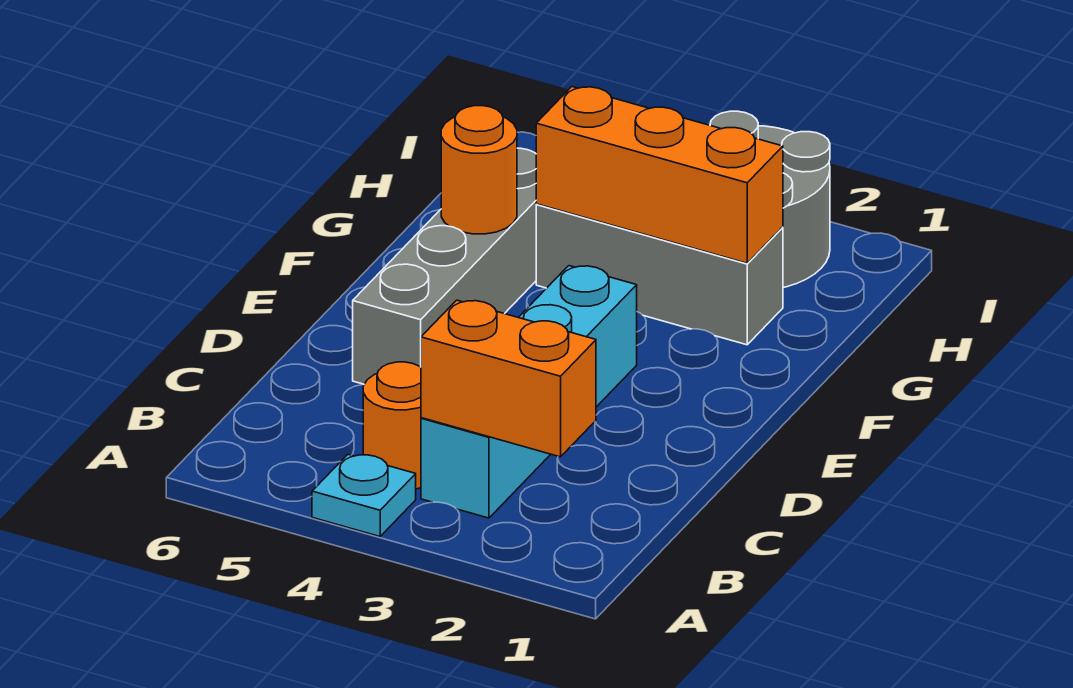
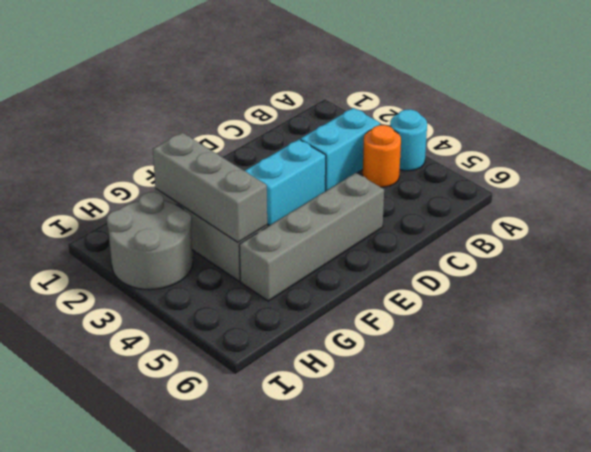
cyan plate A4 level 1 -> cyan round brick A4 level 1
orange brick B2:B3 level 2 -> none
orange round brick F5 level 2 -> none
orange brick G2:G4 level 2 -> grey brick G2:G4 level 2

